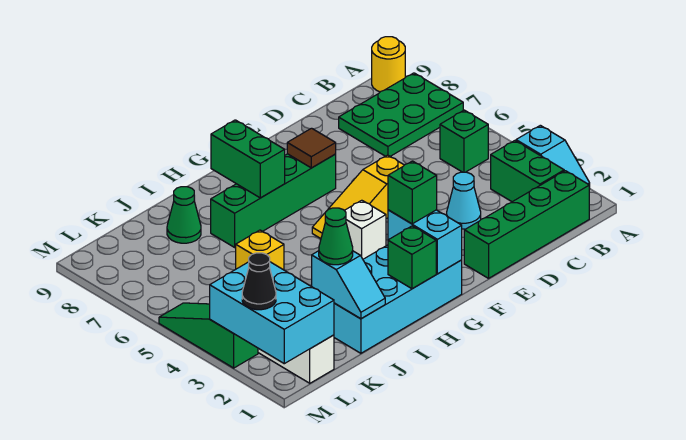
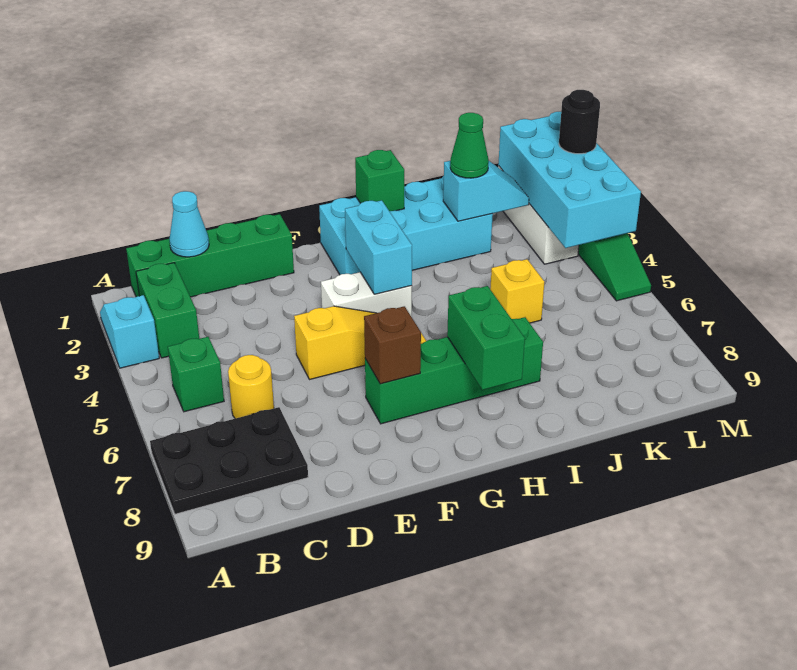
green plate A7:C8 level 1 -> black plate A7:C8 level 1
yellow round brick A9 level 1 -> yellow round brick C6 level 1
cyan cone D3 level 1 -> cyan cone C1 level 2
brown tile F7 level 2 -> brown brick F7 level 2
cyan brick G1:G2 level 2 -> cyan brick G3:G4 level 2
green brick G2 level 3 -> none
white brick G4 level 1 -> white brick F4:G4 level 1
cyan slope J1:J2 level 2 top 2 -> cyan slope J2:K2 level 2 top J
green cone J8 level 1 -> none
cyan brick L1:M3 level 2 -> cyan brick L1:M4 level 2
black cone M2 level 3 -> black round brick M2 level 3

